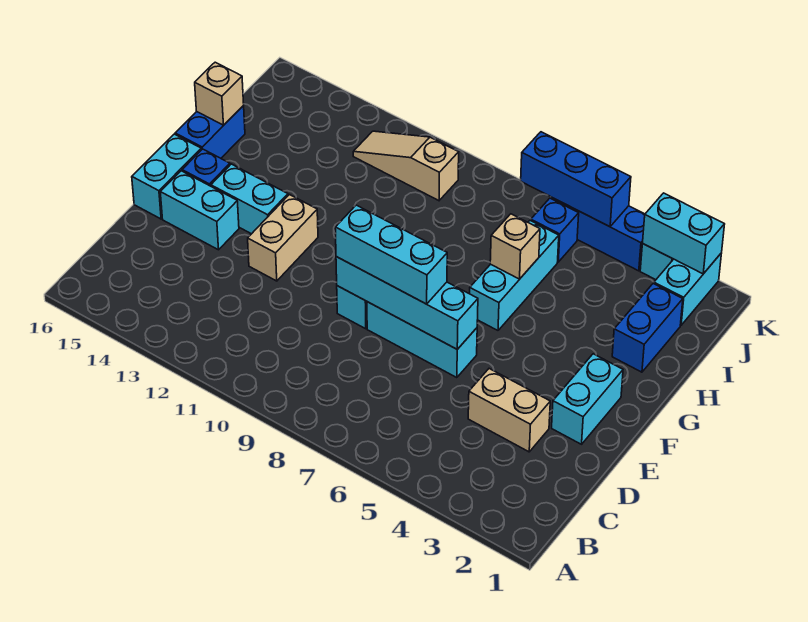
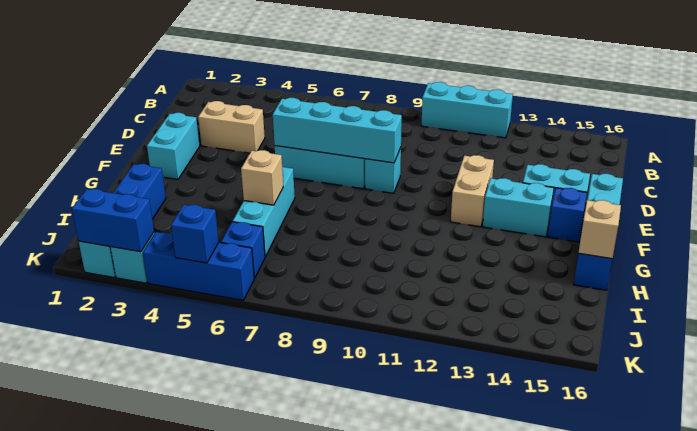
cyan brick E7:E9 level 3 -> cyan brick A10:A12 level 1
tan slope J10:J12 level 1 top 10 -> none
cyan brick K2:K3 level 2 -> blue brick K2:K3 level 2
blue brick K5:K7 level 2 -> blue brick K5 level 2

